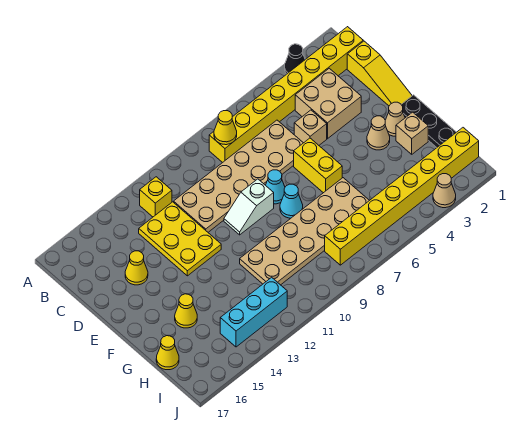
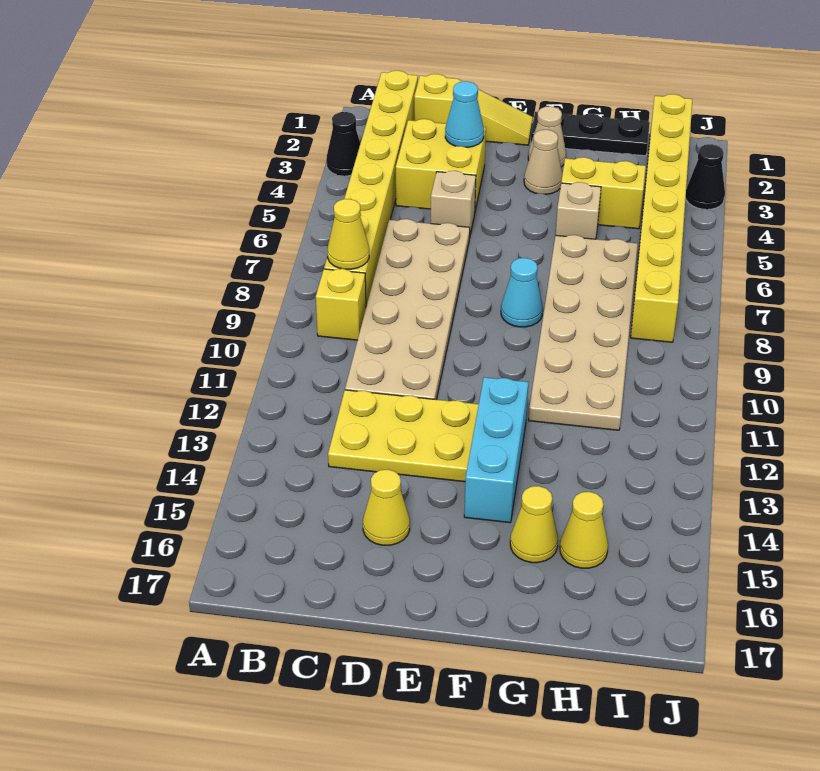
yellow brick B12 level 1 -> yellow brick B9 level 1
tan brick C3:D4 level 1 -> yellow brick C3:D4 level 1
yellow brick E6:F6 level 1 -> yellow brick G4:H4 level 1
cyan cone E8 level 1 -> cyan cone D3 level 2
white slope E9:E10 level 1 top 9 -> none
tan brick G2 level 1 -> tan brick G5 level 1
yellow cone H17 level 1 -> yellow cone H15 level 1
cyan brick I12:I14 level 1 -> cyan brick F12:F14 level 1
tan cone J3 level 1 -> black cone J3 level 1

